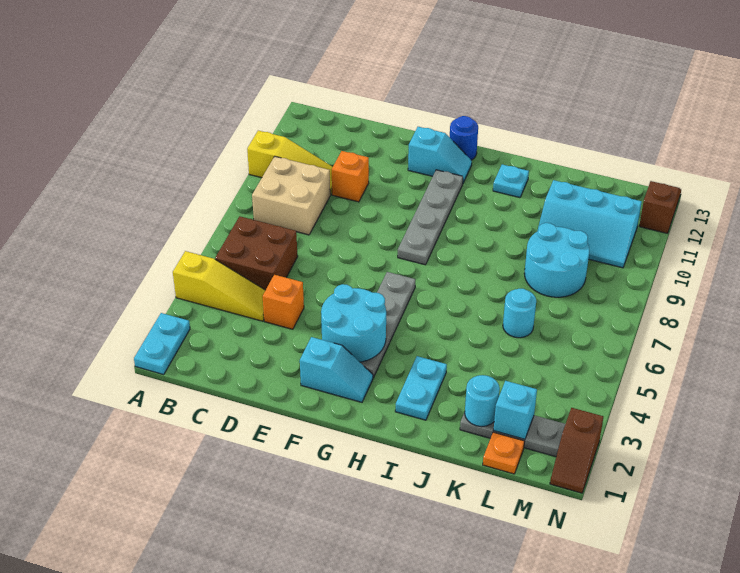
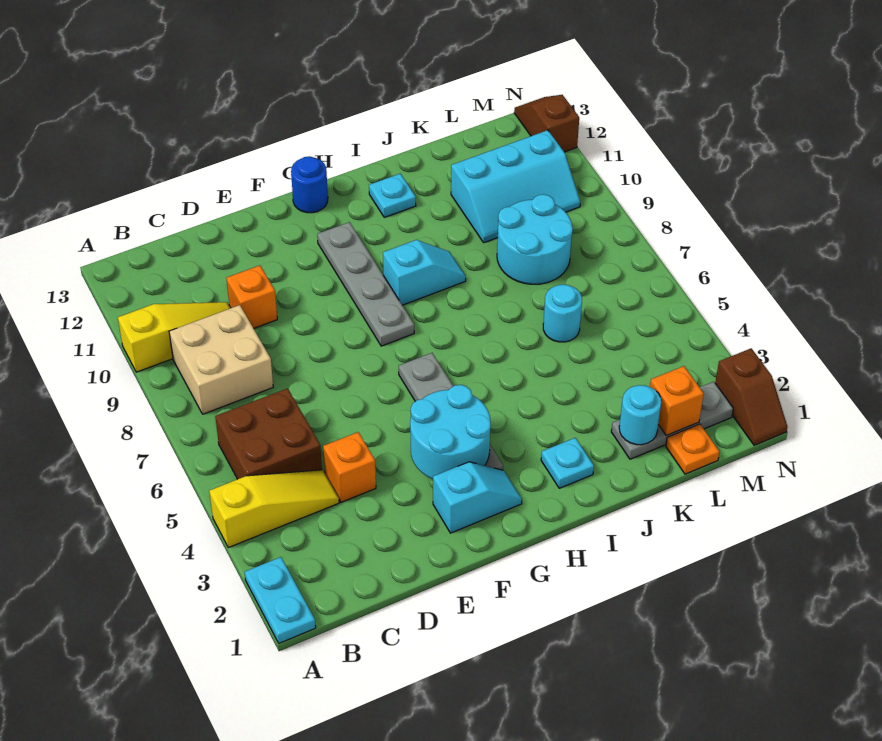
cyan slope F12:G12 level 1 top F -> cyan slope H9:I9 level 1 top H
cyan plate I2:I3 level 1 -> cyan plate I2 level 1
cyan brick L2 level 2 -> orange brick L2 level 2

